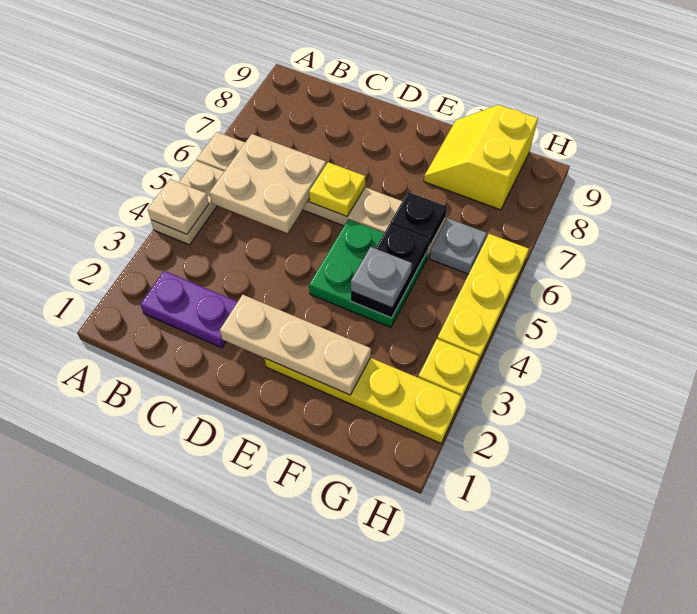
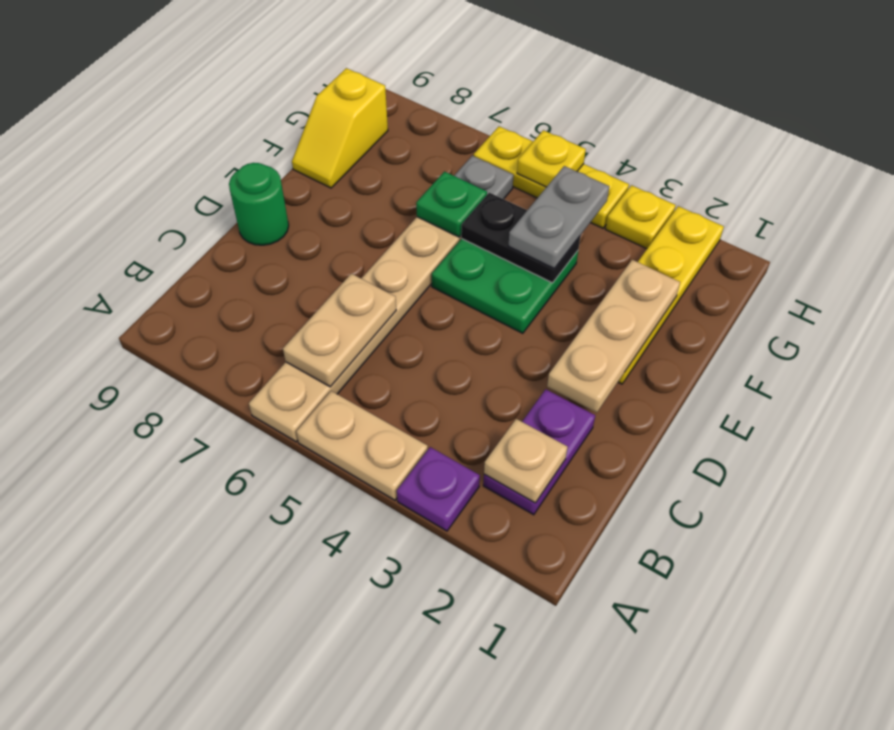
none -> purple plate A3 level 1
tan plate A4 level 2 -> tan plate B2 level 2
tan plate B5:C6 level 2 -> tan plate B6:C6 level 2
yellow plate D6 level 2 -> yellow plate H5 level 2
none -> green round brick D9 level 1
grey plate F4 level 3 -> grey plate F4:G4 level 3
black plate F6 level 2 -> green plate F6 level 2
yellow slope F8:G9 level 1 top G -> yellow slope F9:G9 level 1 top G

